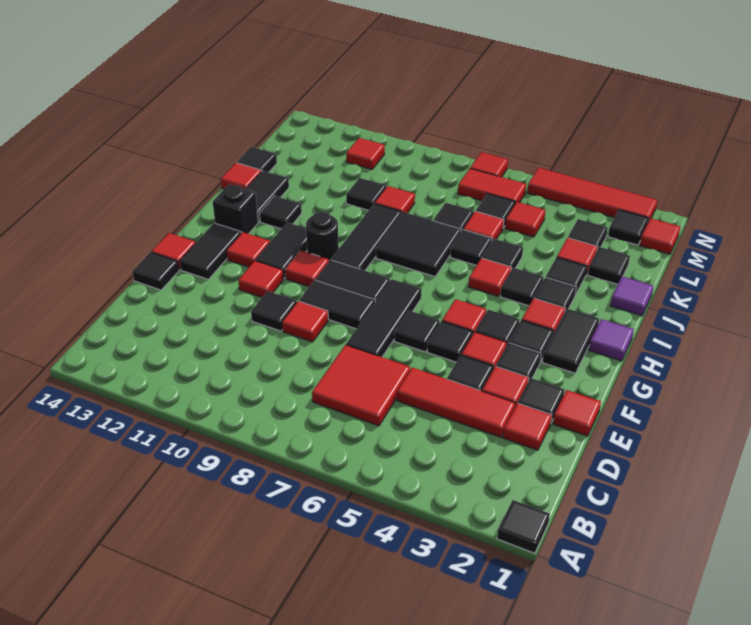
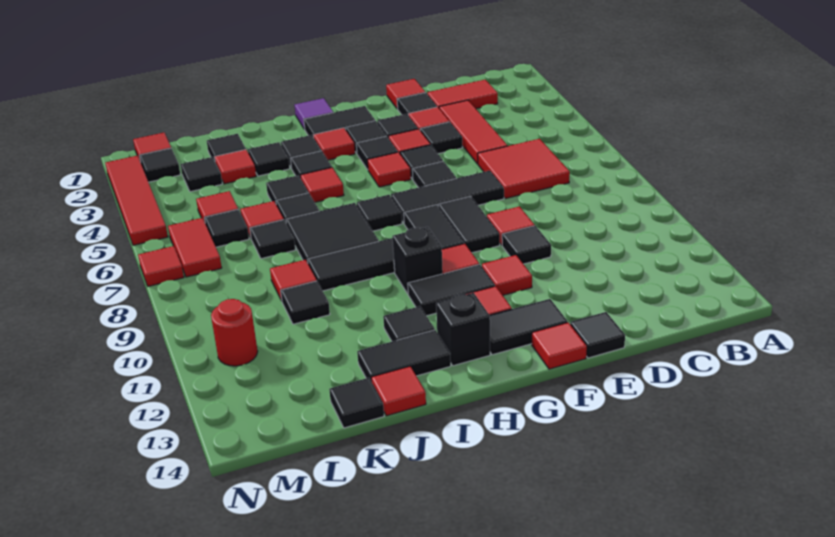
black tile A1 level 1 -> black tile H7 level 1
red tile D2 level 1 -> red tile C2:D2 level 1
black round brick H10 level 1 -> black brick H10 level 1
purple tile J1 level 1 -> none
red tile M11 level 1 -> red round brick M11 level 1

